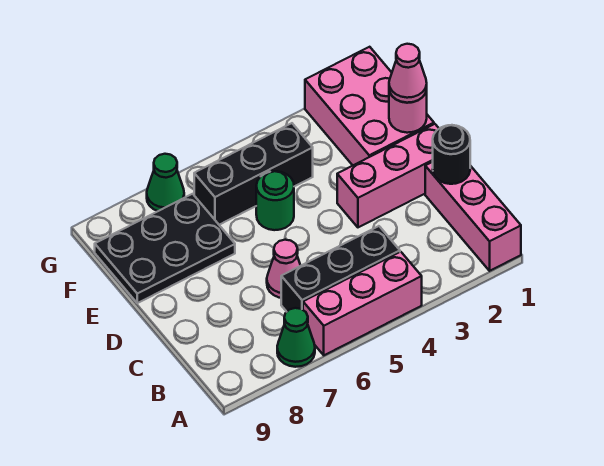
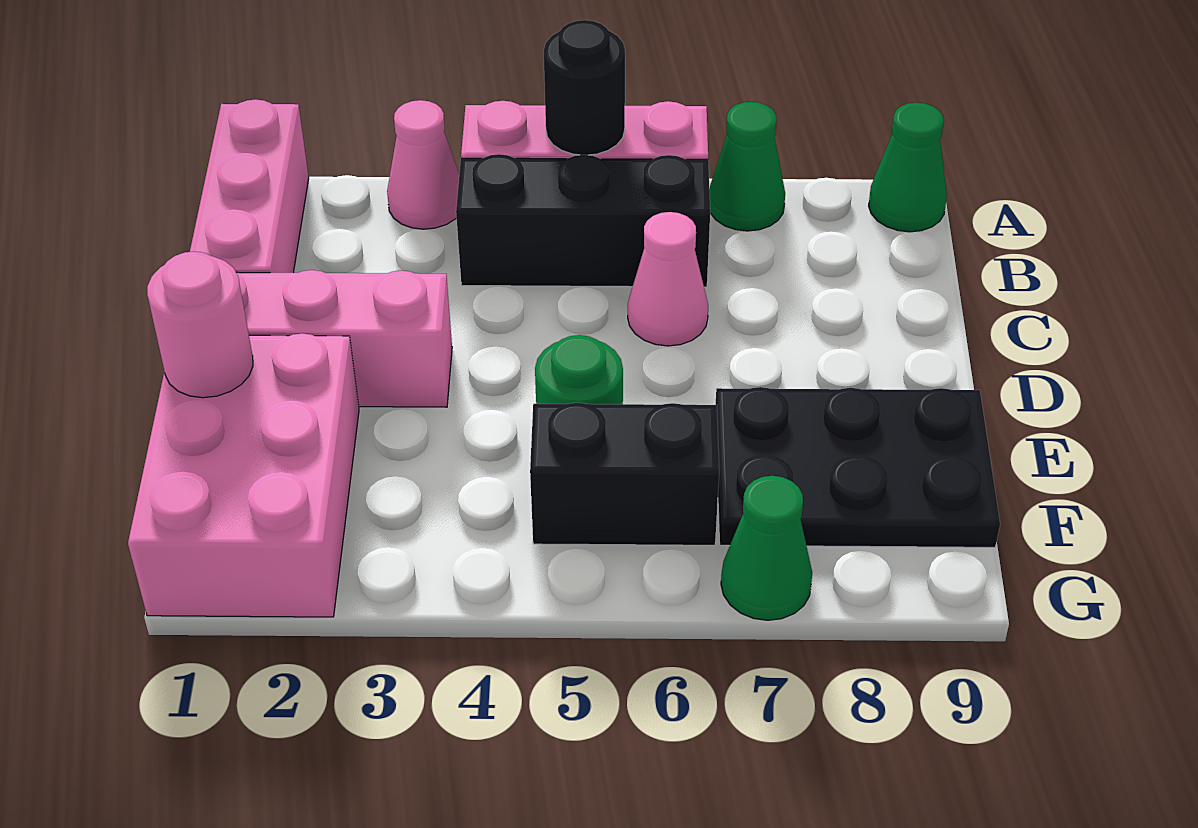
none -> green cone A9 level 1
black round brick C1 level 2 -> black round brick A5 level 2
pink cone E1 level 3 -> pink cone A3 level 1
black brick F4:F6 level 1 -> black brick F5:F6 level 1

